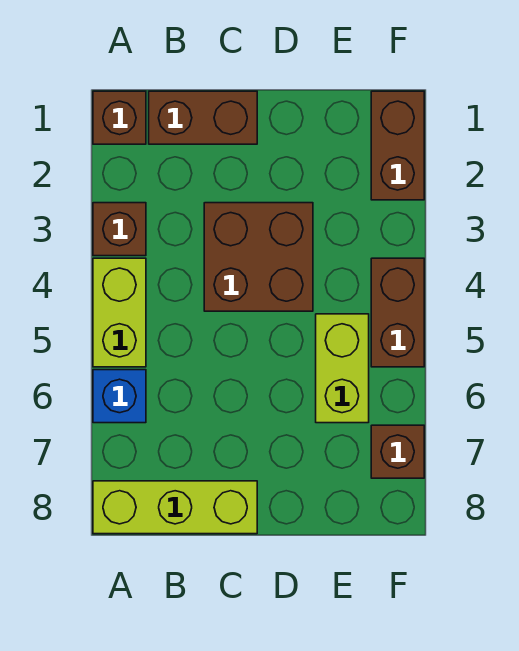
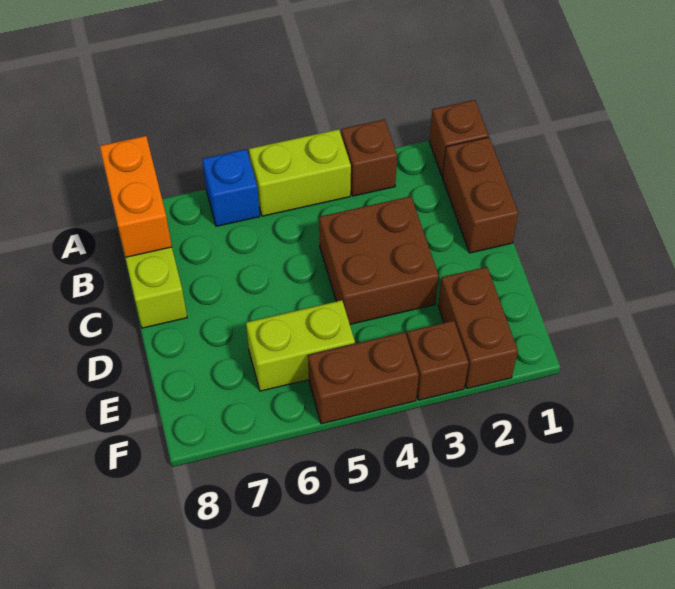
none -> orange brick A8:B8 level 2
brown brick F1:F2 level 1 -> brown brick E2:F2 level 1
brown brick F7 level 1 -> brown brick F3 level 1

